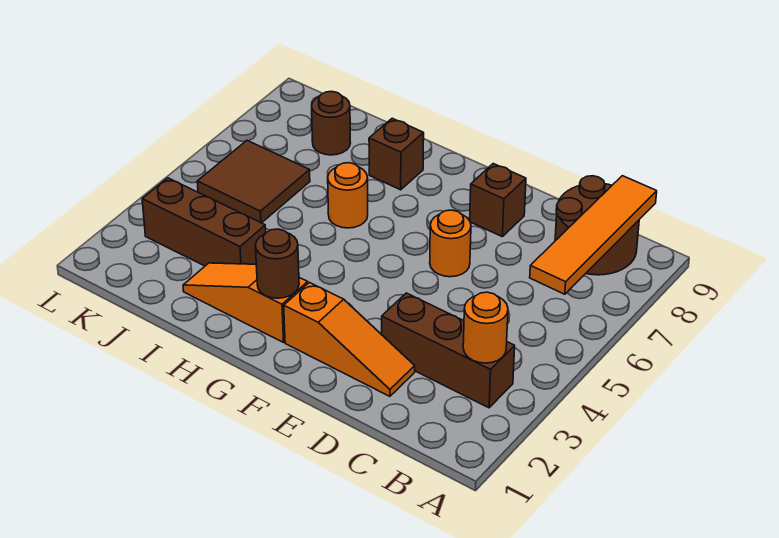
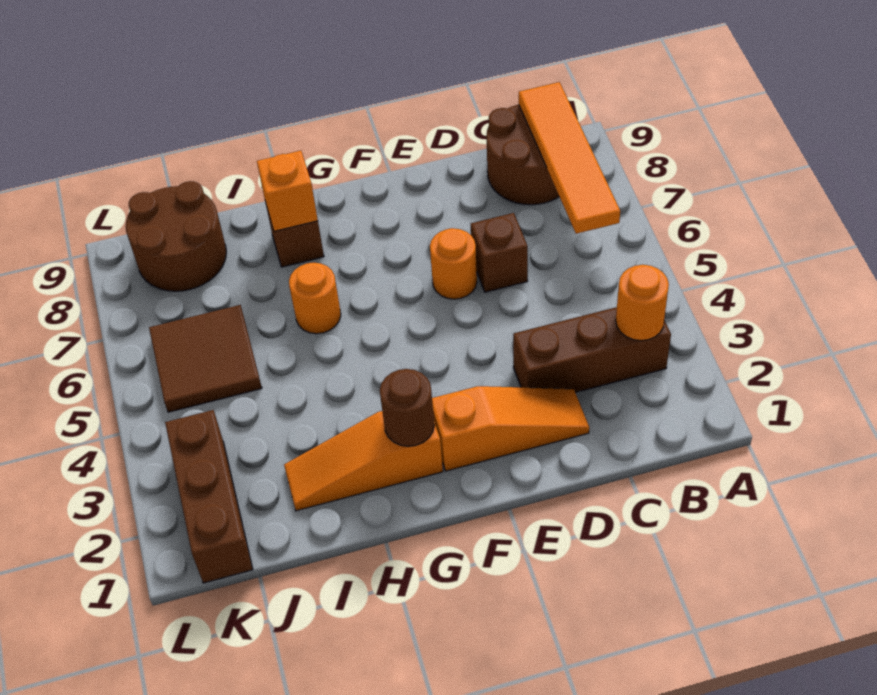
brown brick E8 level 1 -> brown brick D6 level 1
none -> orange brick H8 level 2
brown brick I3:K3 level 1 -> brown brick K1:K3 level 1
brown round brick J8 level 1 -> brown round brick J8:K9 level 1

